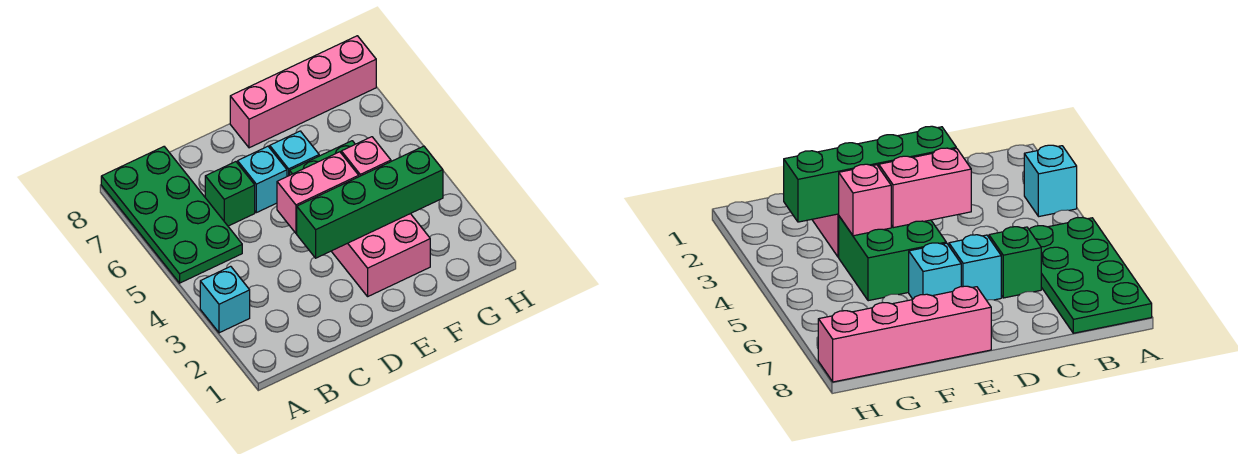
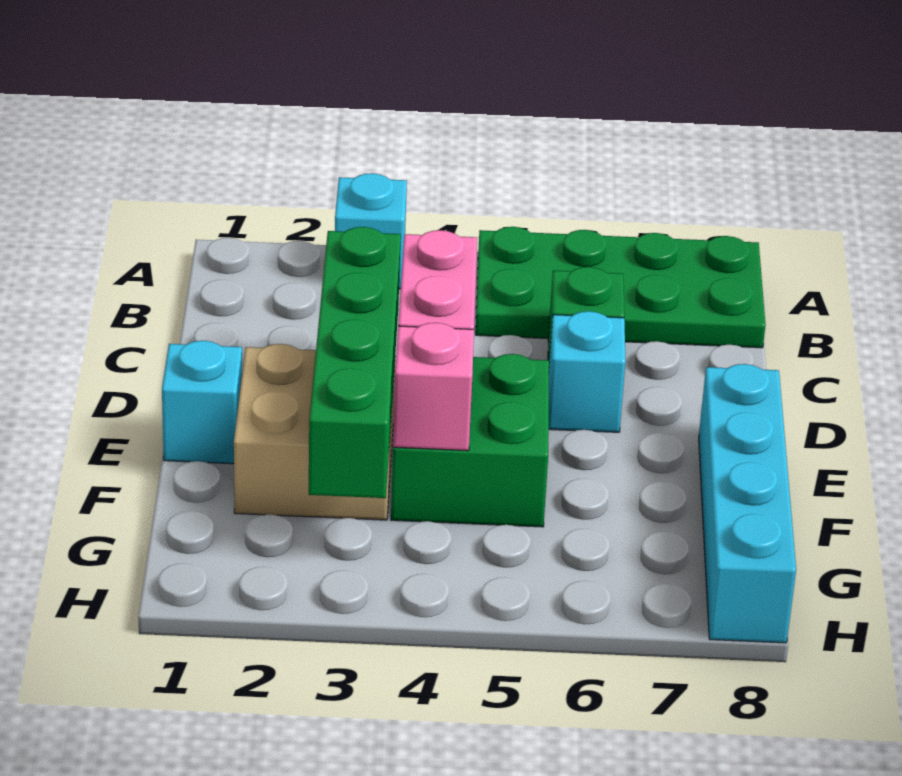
pink brick E2:F3 level 1 -> tan brick E2:F3 level 1
cyan brick E6 level 1 -> cyan brick E1 level 1
pink brick E8:H8 level 1 -> cyan brick E8:H8 level 1

